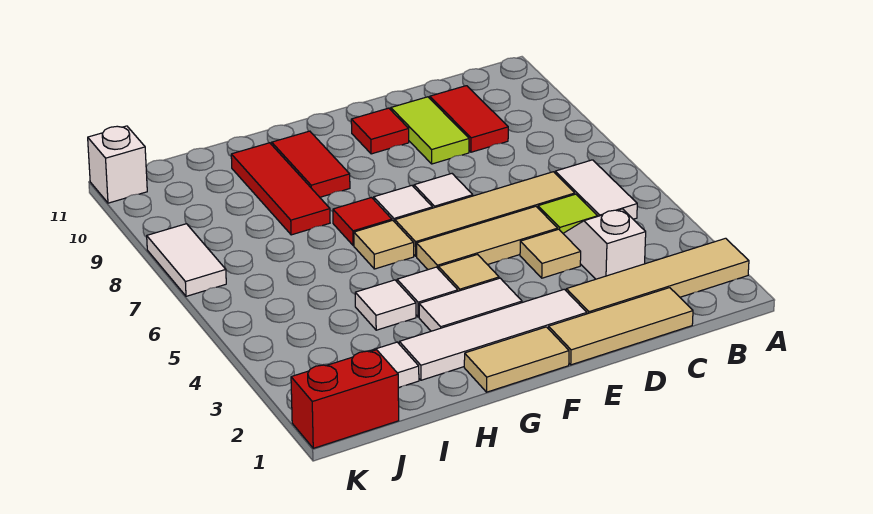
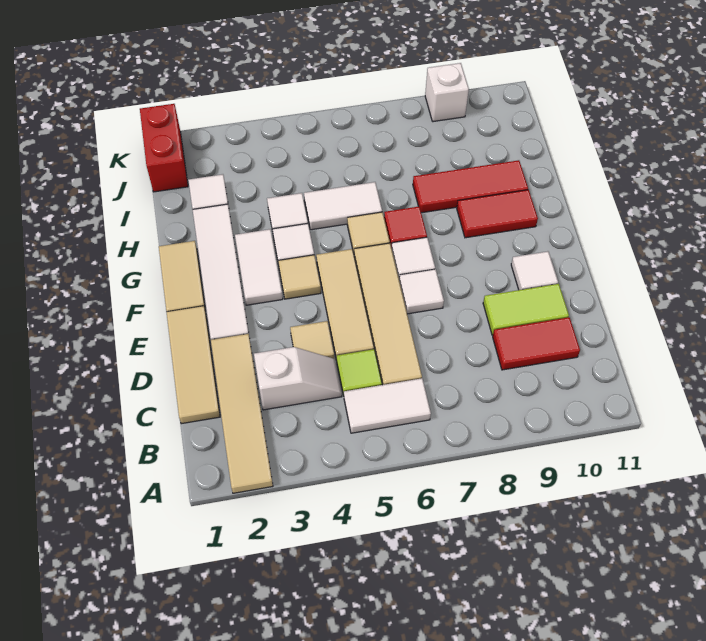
red tile E10 level 1 -> white tile E10 level 1
white tile K7:K8 level 1 -> white tile H5:H6 level 1
white brick K11 level 1 -> white brick K9 level 1

